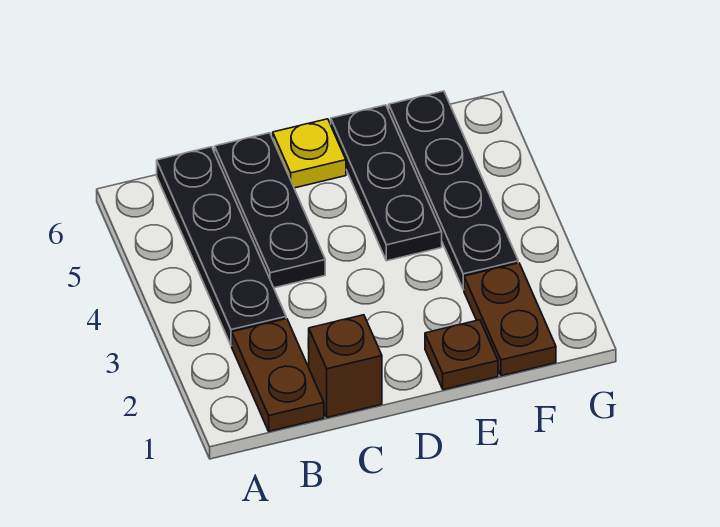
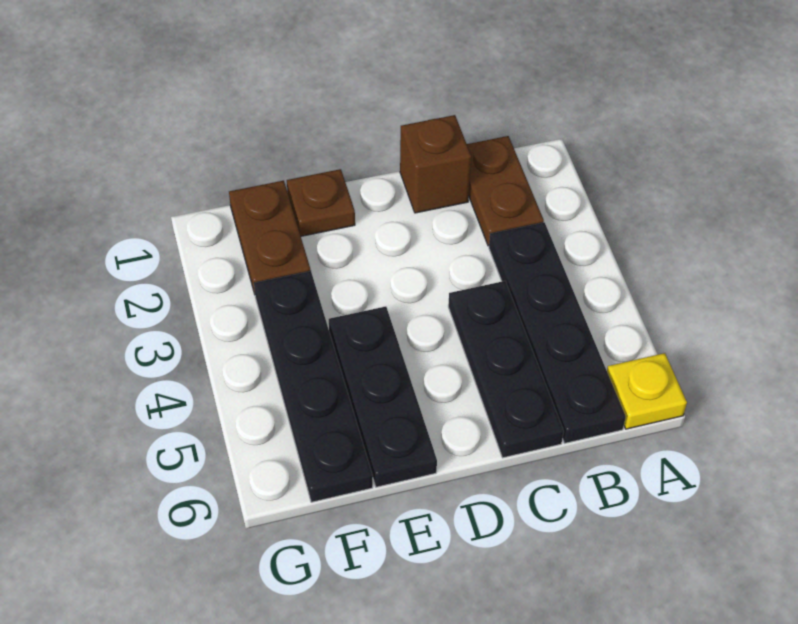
yellow plate D6 level 1 -> yellow plate A6 level 1

